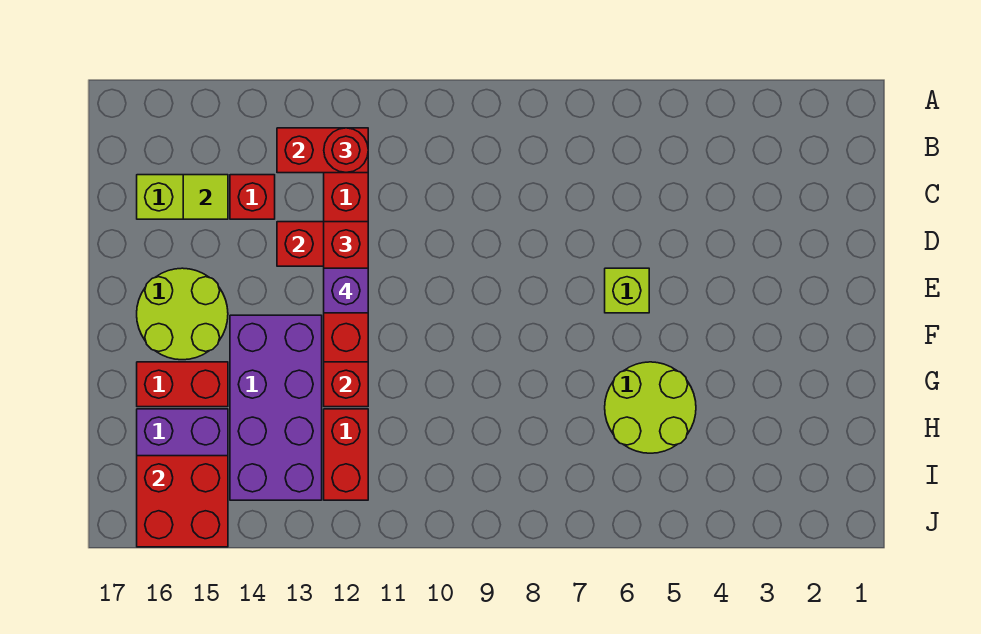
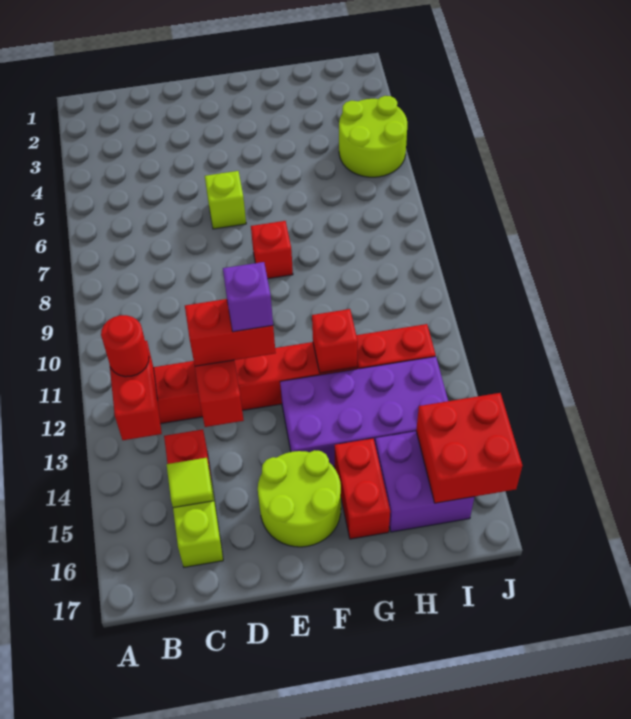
none -> red brick F8 level 1
lime round brick G5:H6 level 1 -> lime round brick I4:J5 level 1

